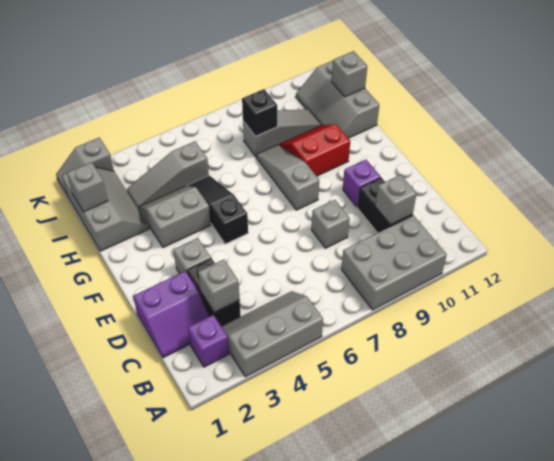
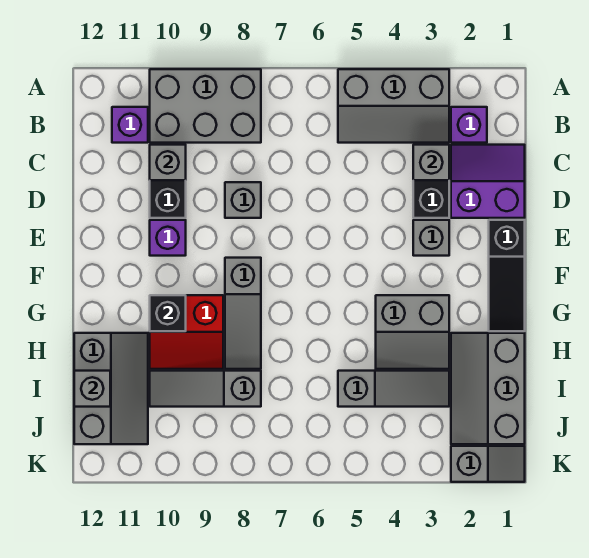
none -> purple brick B11 level 1
black slope F5:H5 level 1 top F -> black slope E1:G1 level 1 top E
grey brick I1 level 2 -> none
black brick I8 level 2 -> black brick G10 level 2

